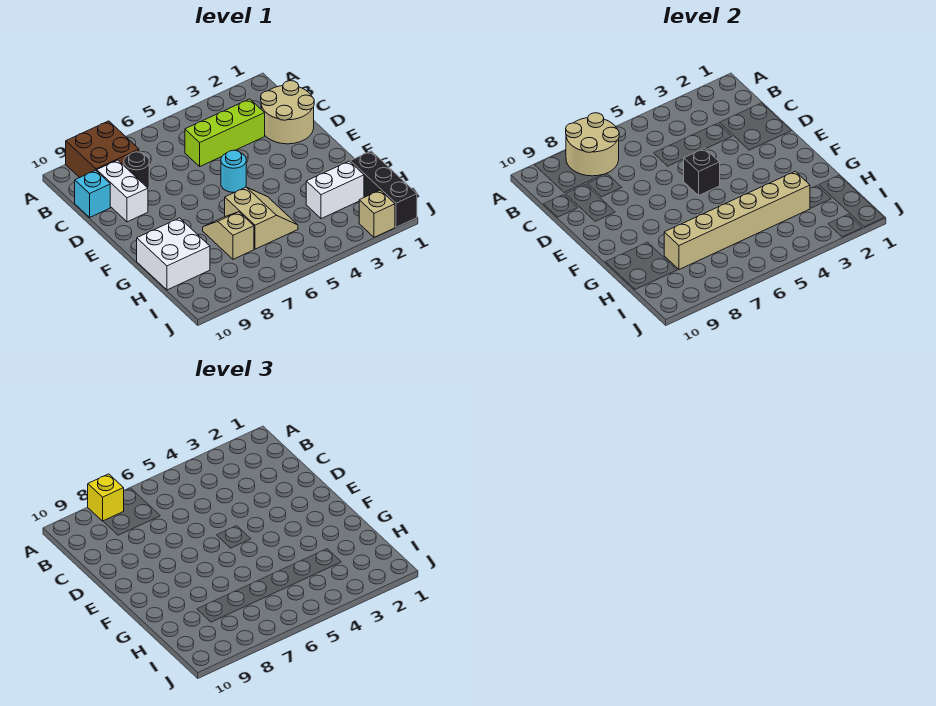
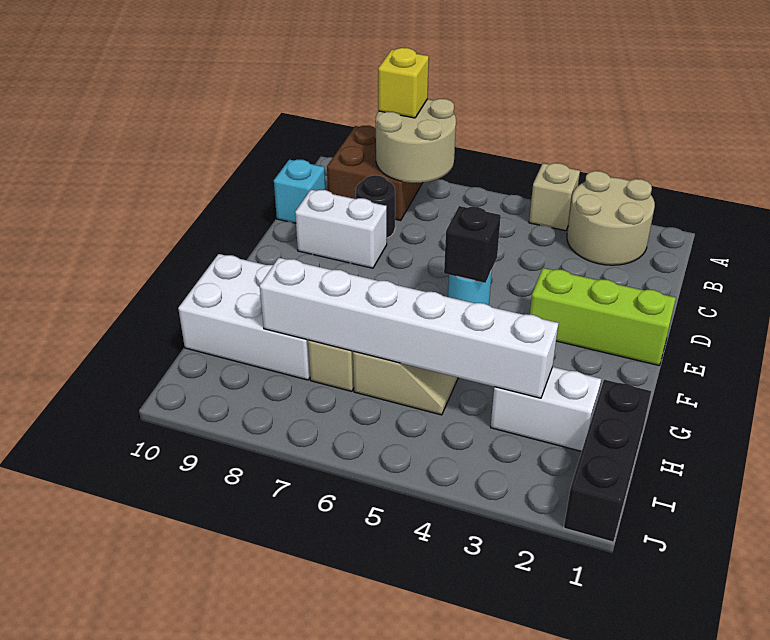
tan round brick C1:D2 level 1 -> tan round brick A2:B3 level 1
lime brick C3:C5 level 1 -> lime brick E1:E3 level 1
white brick C9:D9 level 1 -> white brick D8:D9 level 1
white brick G9:H10 level 1 -> white brick G8:H10 level 1
tan brick H3:H8 level 2 -> white brick H3:H8 level 2
tan brick J2 level 1 -> tan brick A4 level 1

